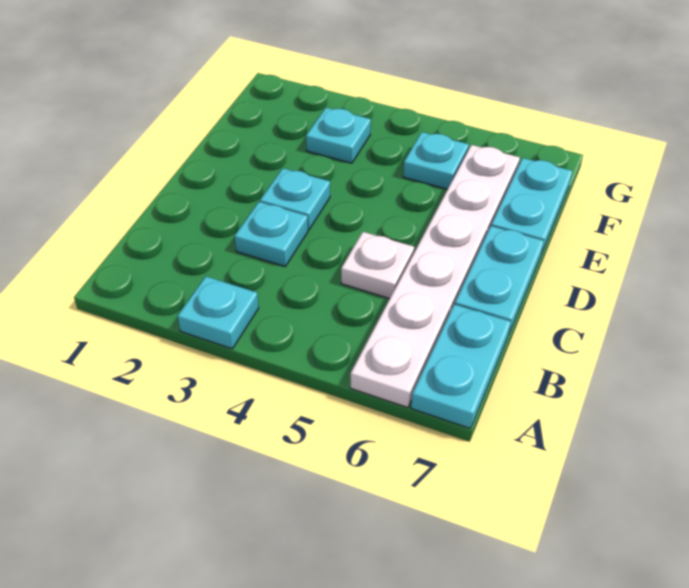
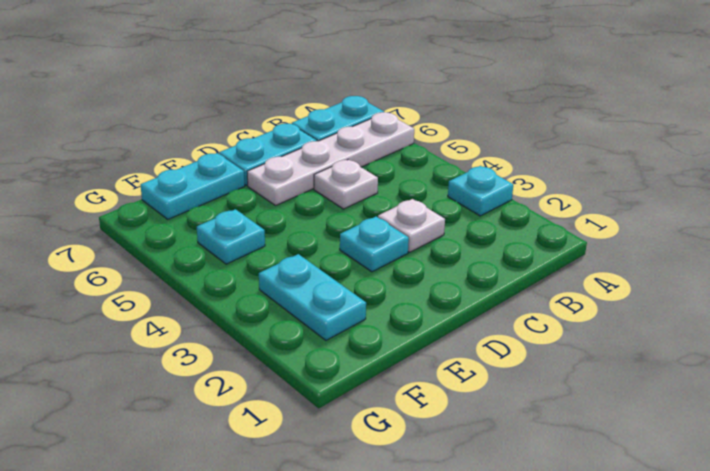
white plate A6:F6 level 1 -> white plate A6:D6 level 1
cyan plate C3 level 1 -> white plate C3 level 1
cyan plate F3 level 1 -> cyan plate F2:F3 level 1

